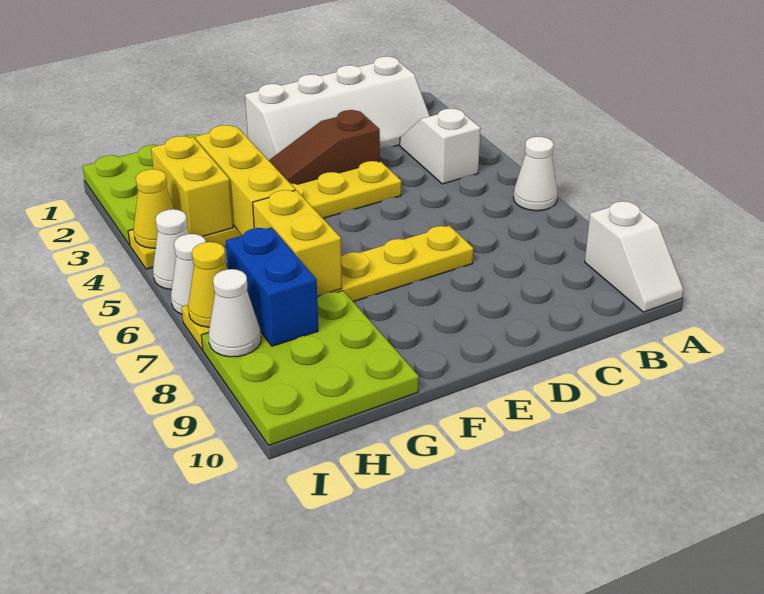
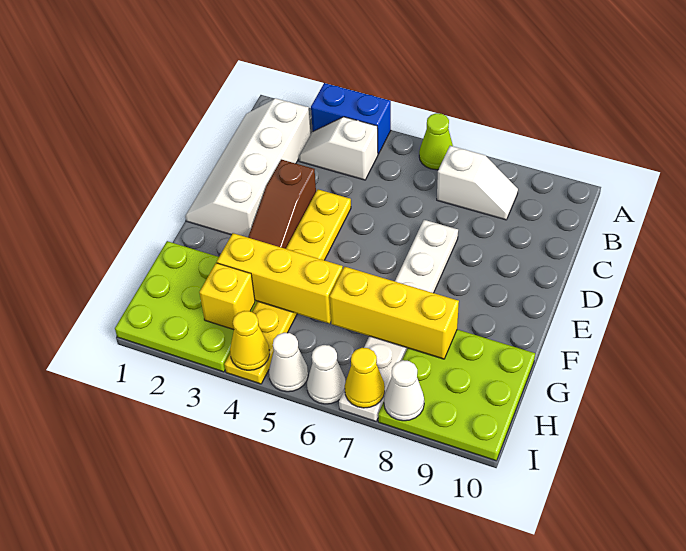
white cone A6 level 1 -> lime cone A6 level 1
white slope A9:A10 level 1 top 9 -> white slope B7:B8 level 1 top 7
white slope B1:E2 level 1 top 1 -> white slope B1:E2 level 1 top 2
yellow plate D7:I7 level 1 -> white plate D7:I7 level 1
yellow brick G6:G7 level 2 -> yellow brick G6:G8 level 2
yellow brick H3:H4 level 2 -> yellow brick H3 level 2
blue brick H7:H8 level 2 -> blue brick A3:A4 level 1

